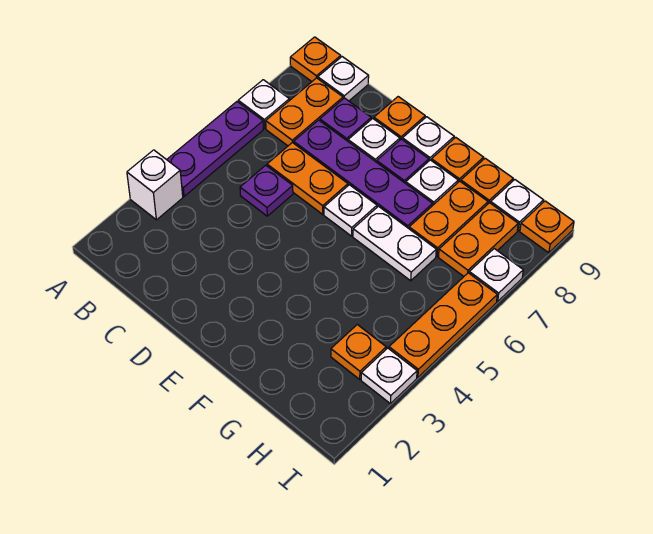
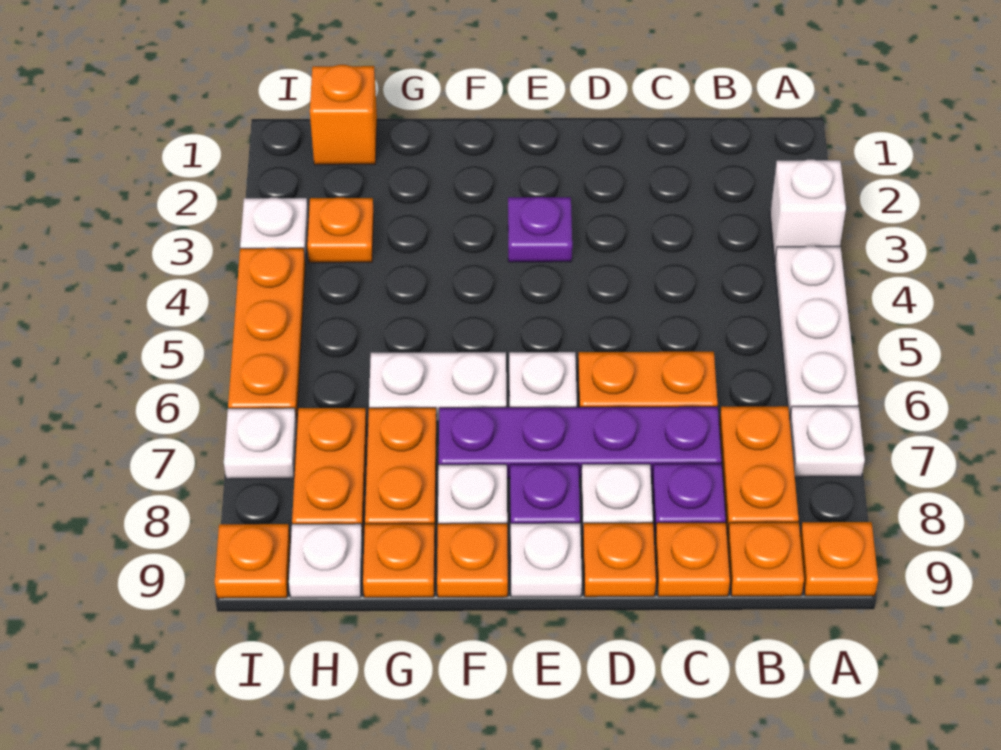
purple plate A4:A6 level 1 -> white plate A4:A6 level 1
white plate B9 level 1 -> orange plate B9 level 1
purple plate C5 level 1 -> purple plate E3 level 1
none -> orange plate C9 level 1
none -> orange brick H1 level 1

